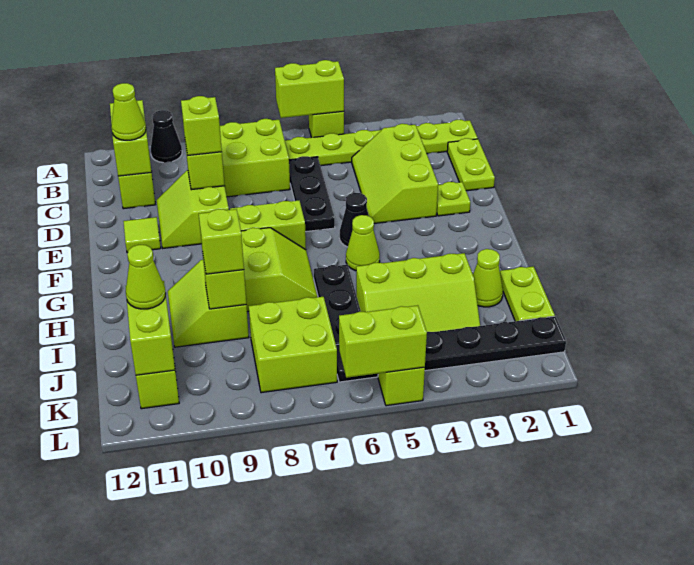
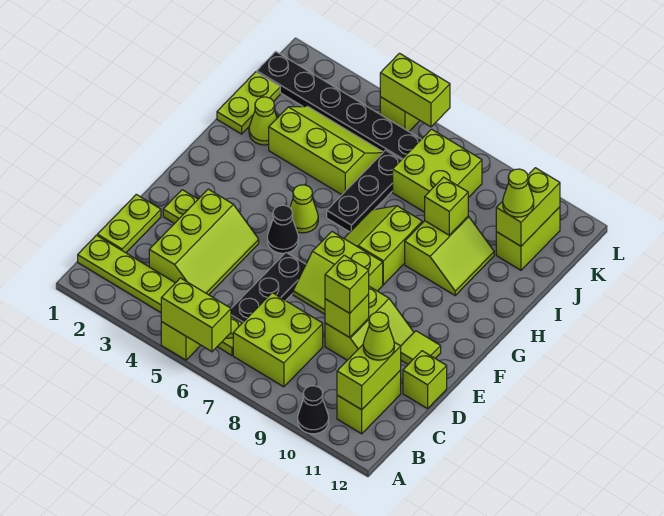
lime brick I9 level 3 -> lime brick D12 level 1

